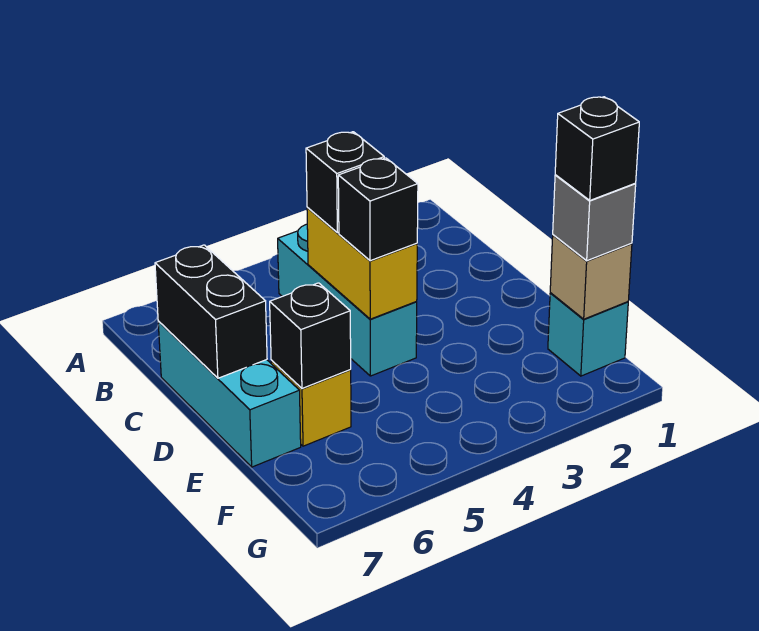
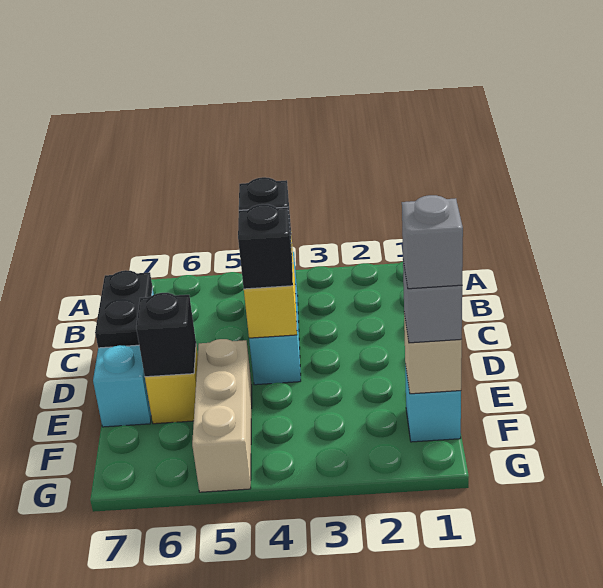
black brick C7:D7 level 2 -> black plate C7:D7 level 2
none -> tan brick E5:G5 level 1
black brick F1 level 4 -> grey brick F1 level 4

